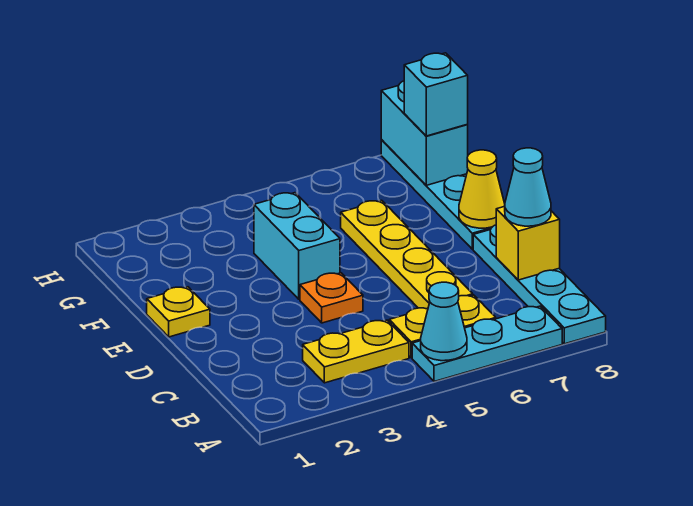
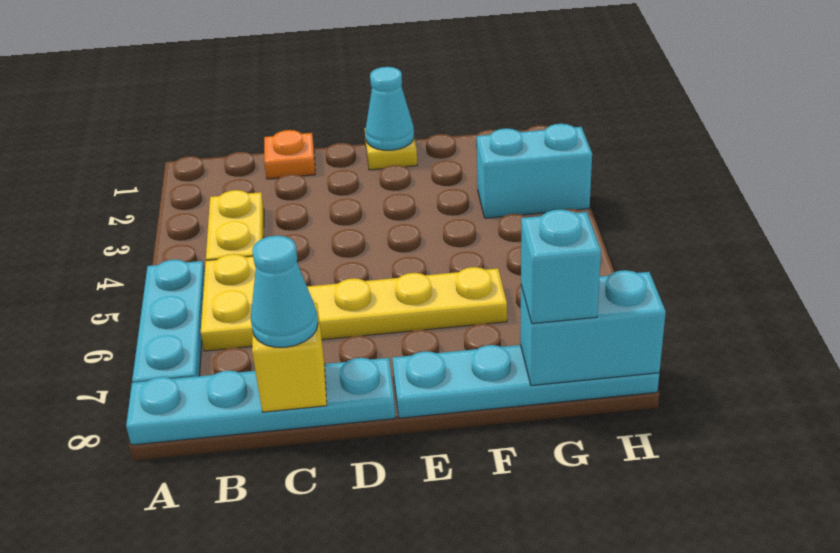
cyan cone A5 level 2 -> cyan cone E1 level 2
orange plate D4 level 1 -> orange plate C1 level 1
cyan brick E4:F4 level 1 -> cyan brick G3:H3 level 1
yellow cone E8 level 2 -> none

